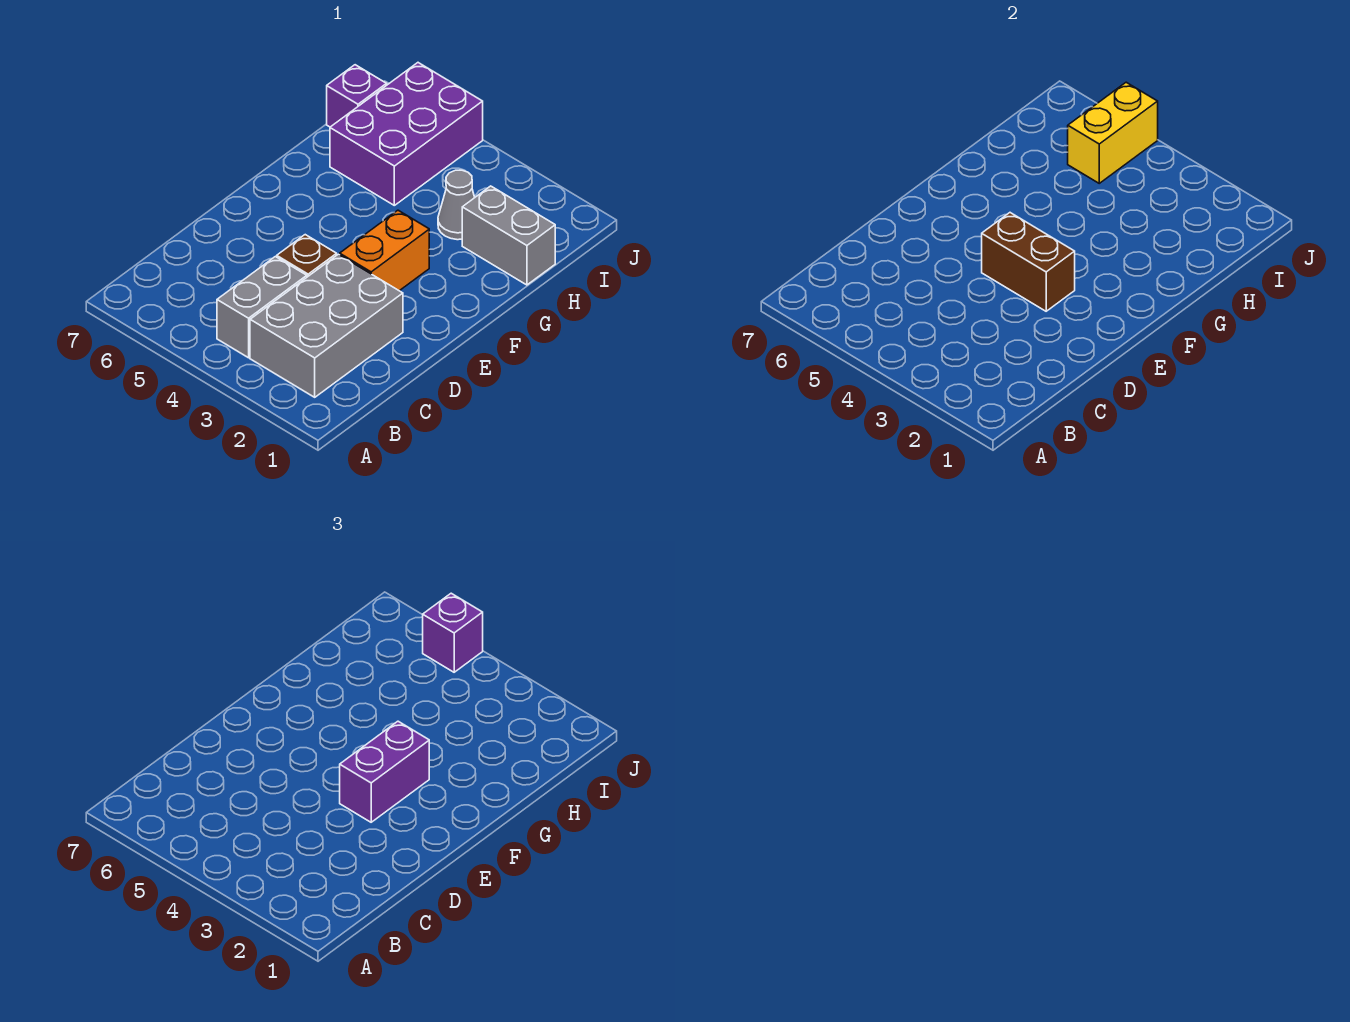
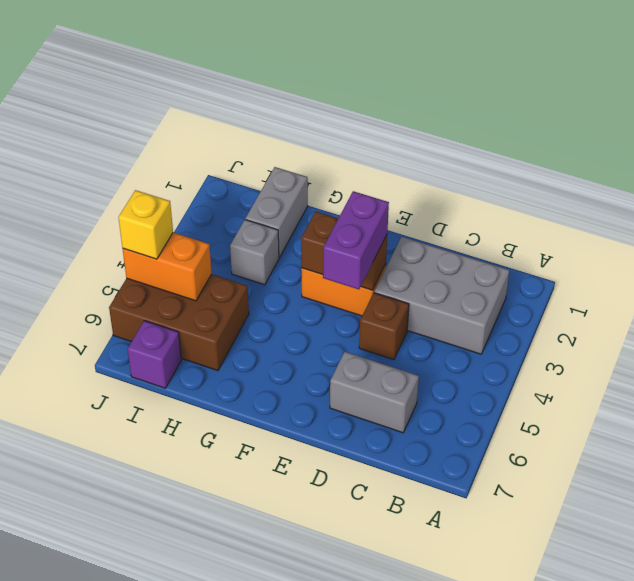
grey brick B4:C4 level 1 -> grey brick C6:D6 level 1
brown brick E3:E4 level 2 -> brown brick E3:F3 level 2
purple brick E3:F3 level 3 -> purple brick E3:E4 level 3
grey cone H3 level 1 -> grey brick H3 level 1
purple brick H5:J6 level 1 -> brown brick H5:J6 level 1
yellow brick I5:J5 level 2 -> orange brick I5:J5 level 2
purple brick J5 level 3 -> yellow brick J5 level 3

